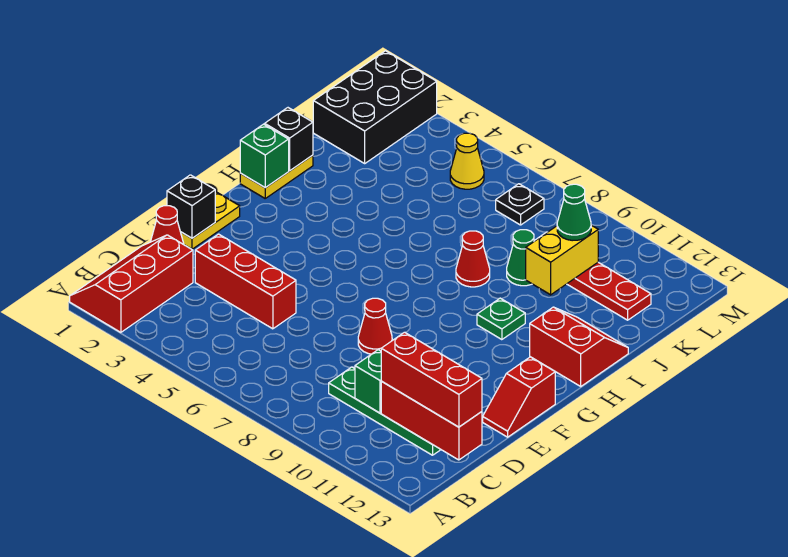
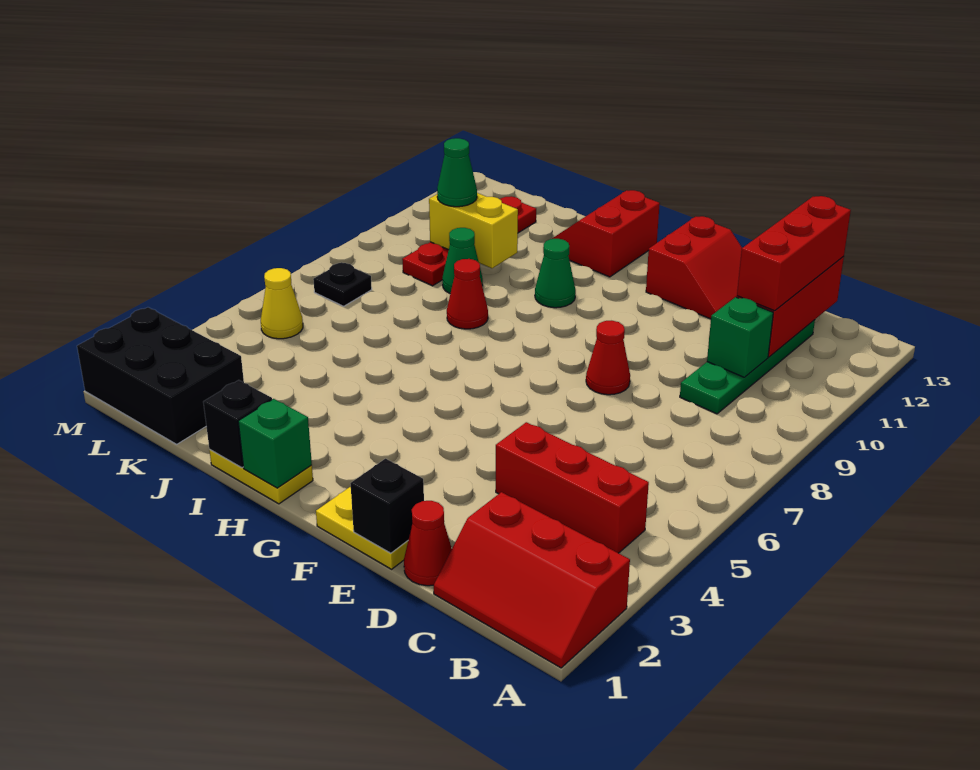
red brick D3:D5 level 1 -> red brick B4:D4 level 1
red slope E13:F13 level 1 top F -> red slope E12:F13 level 1 top F
green plate H10 level 1 -> green cone H10 level 1

